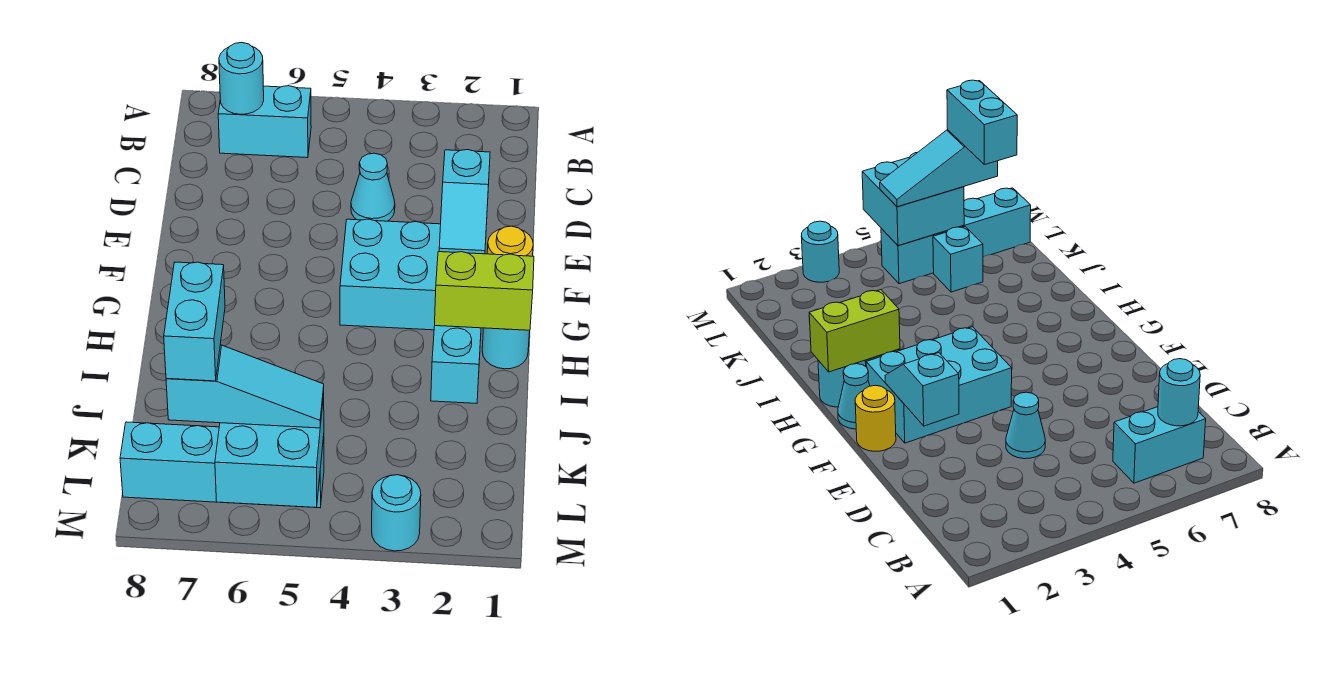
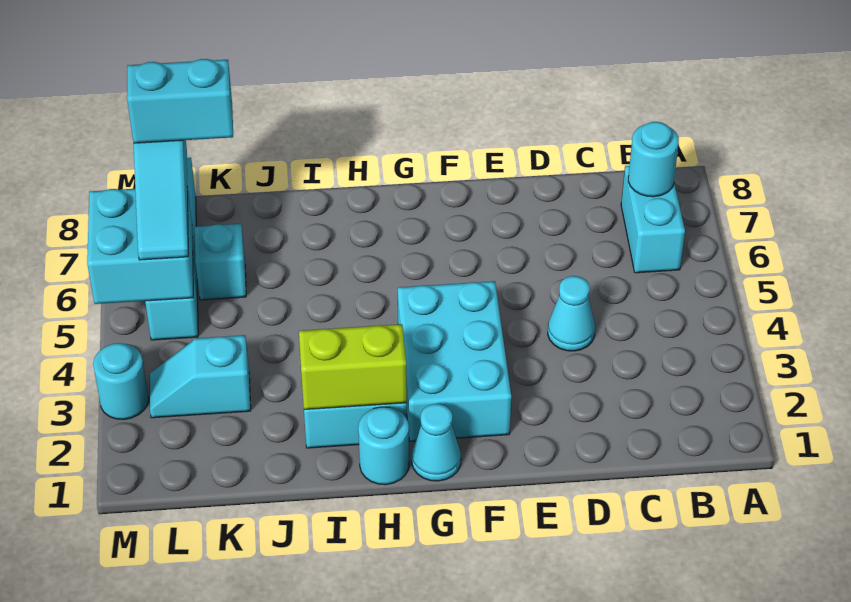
cyan slope E2:F2 level 2 top E -> cyan slope K3:L3 level 1 top K
yellow round brick F1 level 1 -> none
lime brick H1:H2 level 2 -> lime brick H2:I2 level 2

